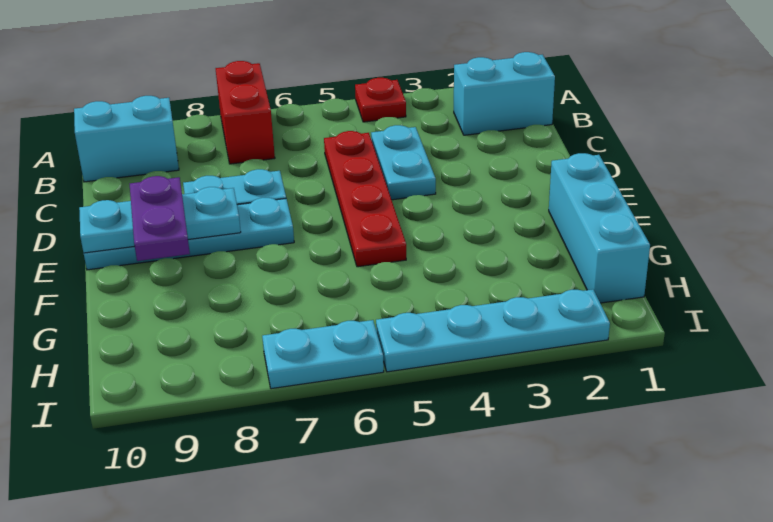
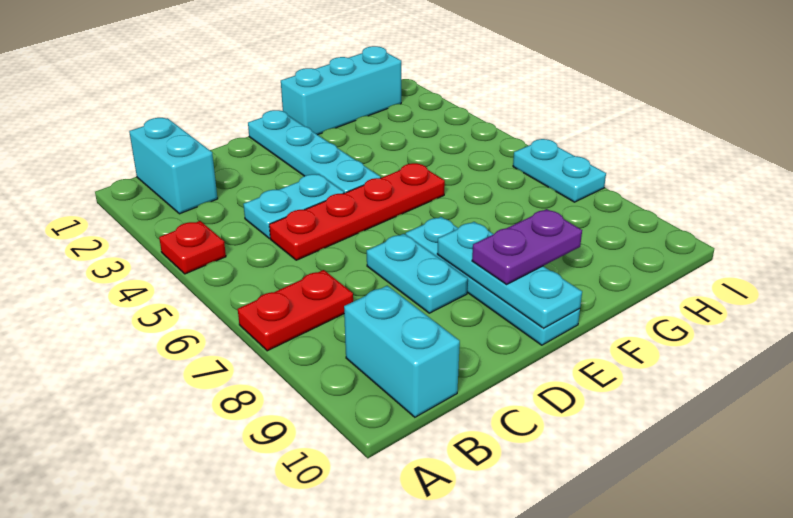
red brick A7:B7 level 1 -> red plate A7:B7 level 1
cyan plate I2:I5 level 1 -> cyan plate E1:E4 level 1

